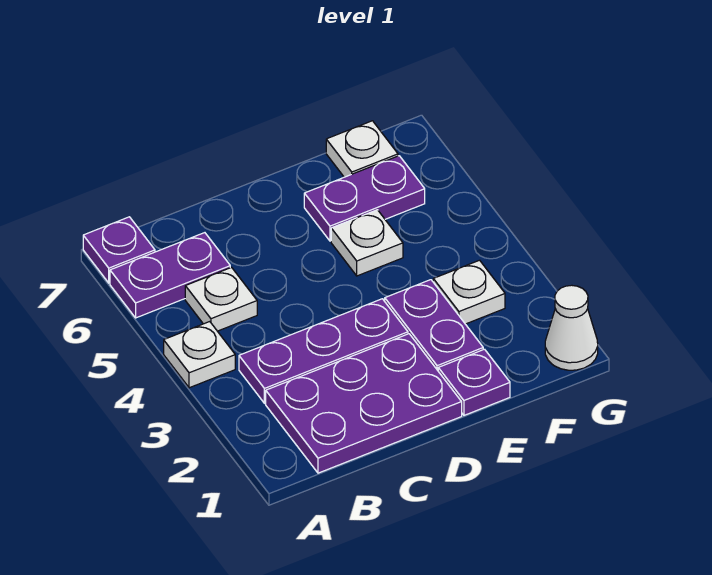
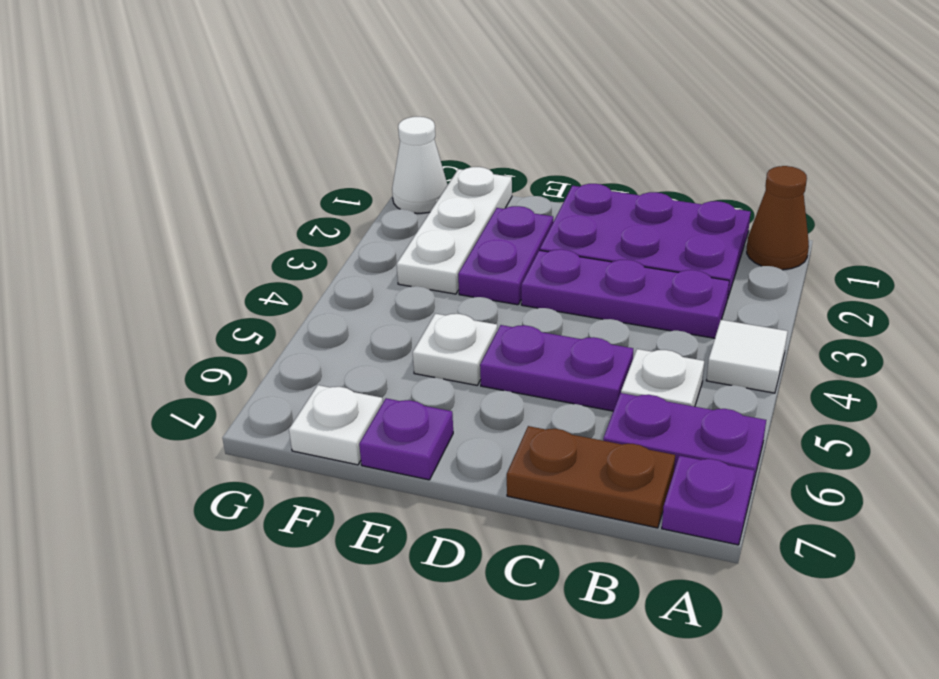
none -> brown cone A1 level 1
white plate A4 level 1 -> white tile A4 level 1
none -> brown plate B7:C7 level 1
purple plate E1 level 1 -> purple plate E7 level 1
purple plate E6:F6 level 1 -> purple plate C5:D5 level 1
white plate F3 level 1 -> white plate F1:F3 level 1

